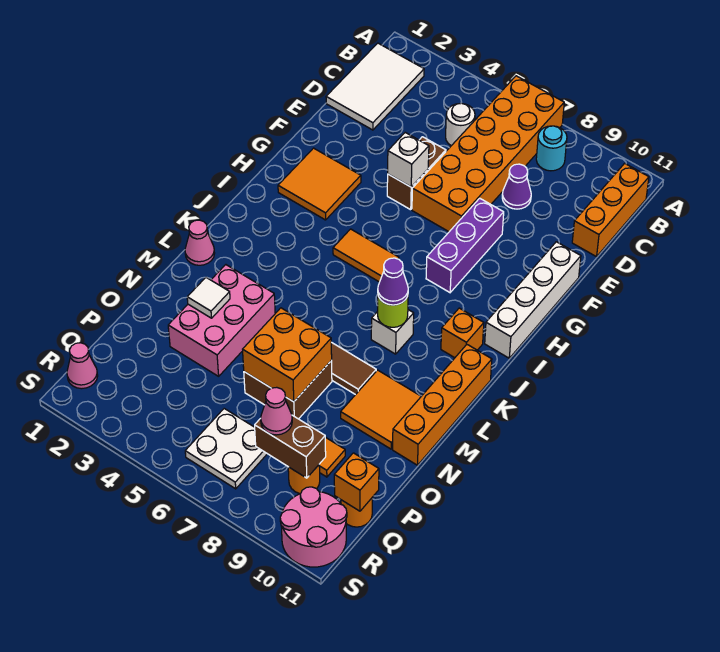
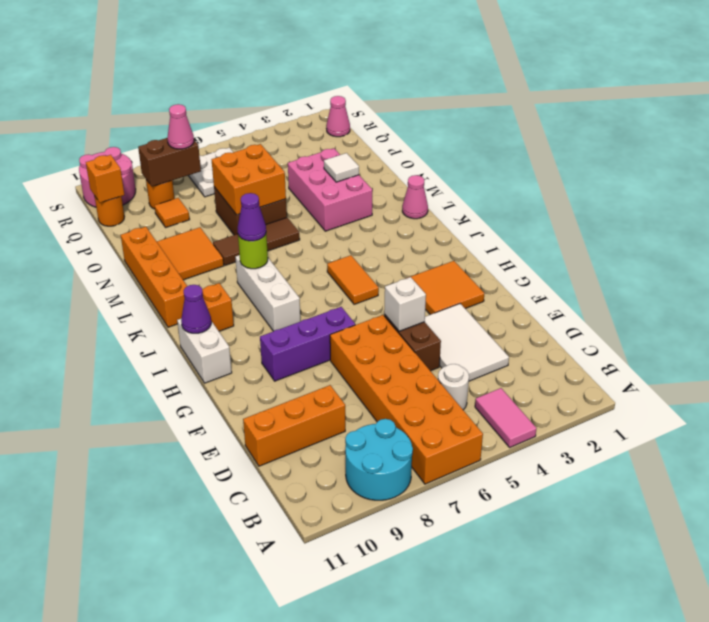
none -> pink tile A4:B4 level 1
white tile B1:D2 level 1 -> white tile D3:F4 level 1
cyan round brick B8 level 1 -> cyan round brick A8:B9 level 1
orange brick B11:D11 level 1 -> orange brick D9:D11 level 1
purple cone D8 level 1 -> purple cone I11 level 2
purple brick F8:H8 level 1 -> purple brick G7:G9 level 1
white brick F11:I11 level 1 -> white brick H11:I11 level 1
orange tile I5:I6 level 1 -> orange tile I5:J5 level 1
white brick K8 level 1 -> white brick I8:K8 level 1

